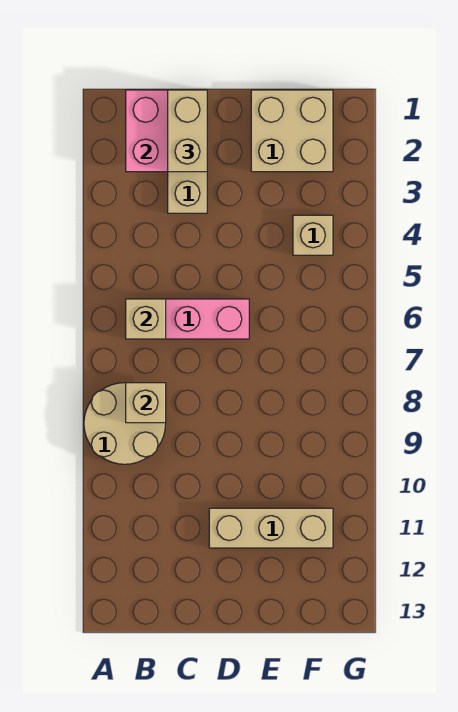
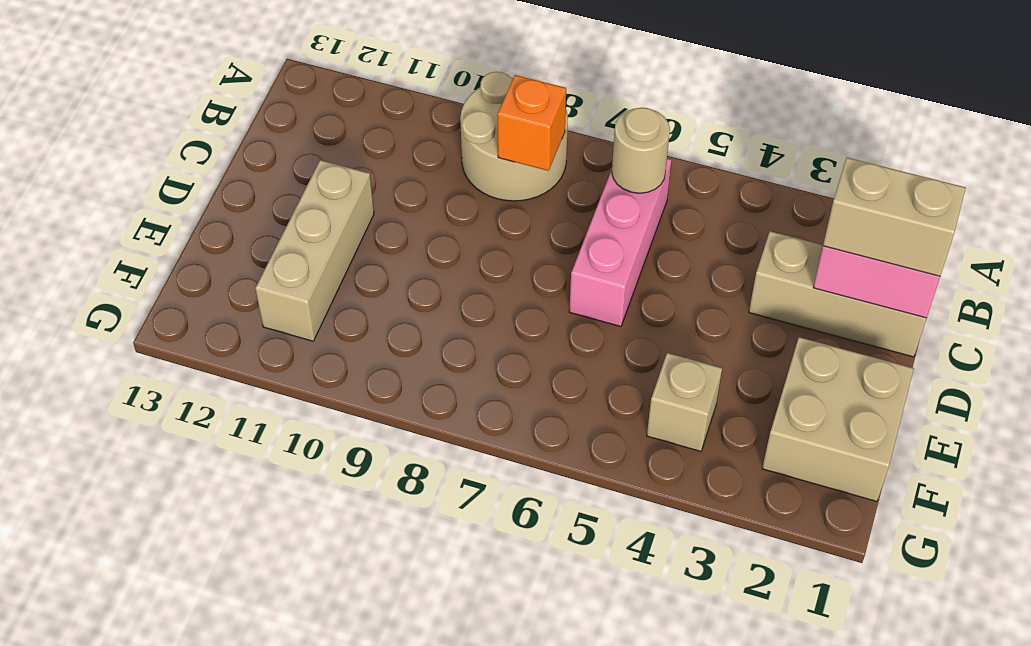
tan brick B6 level 2 -> tan round brick B6 level 2
tan brick B8 level 2 -> orange brick B8 level 2

